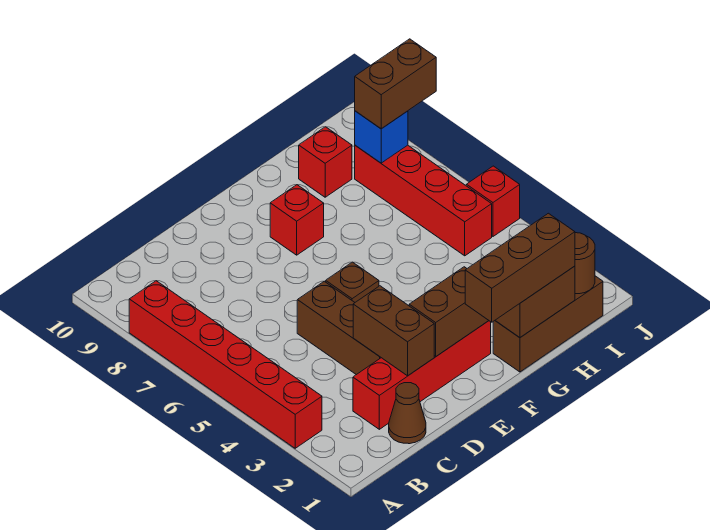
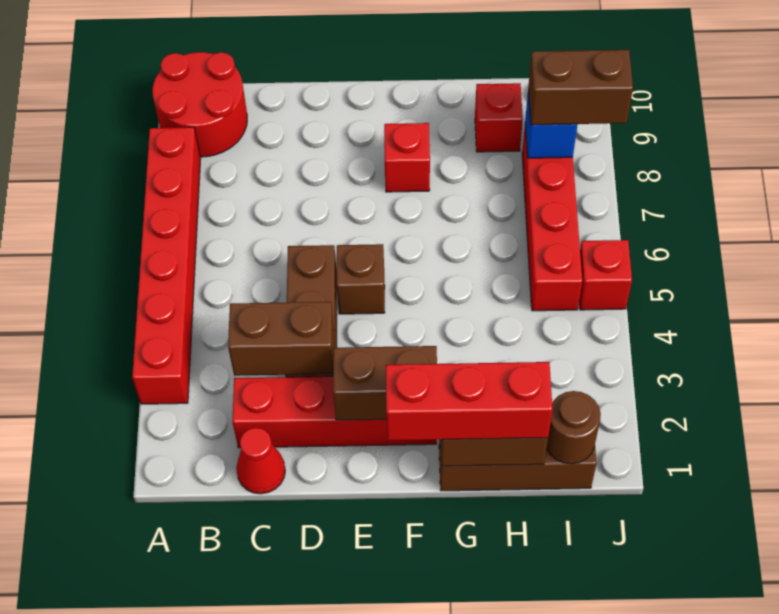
none -> red round brick A9:B10 level 1
brown cone C1 level 1 -> red cone C1 level 1
brown brick D2:D3 level 2 -> brown brick C3:D3 level 2
brown brick F1:H1 level 3 -> red brick F1:H1 level 3

